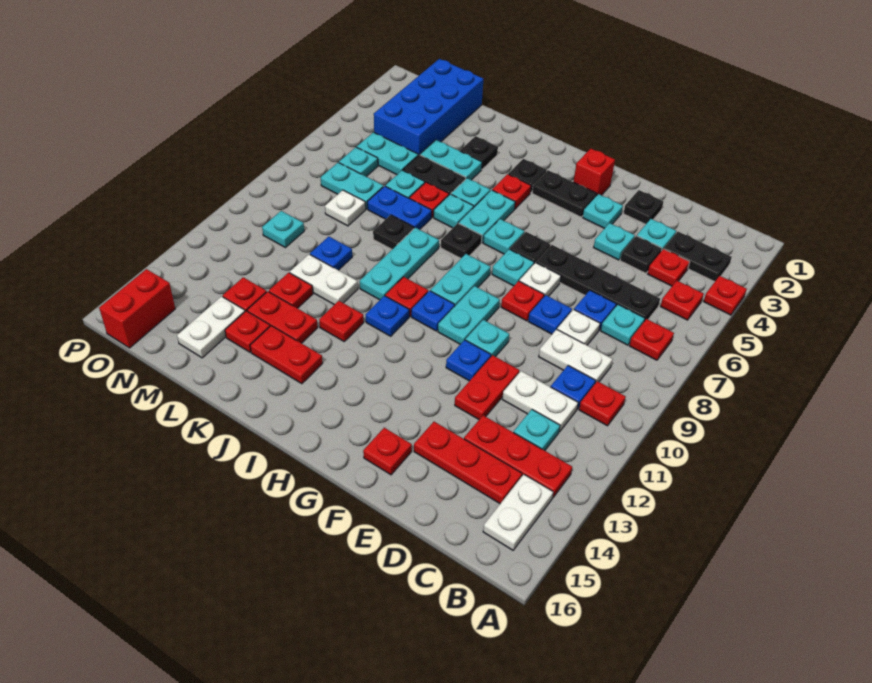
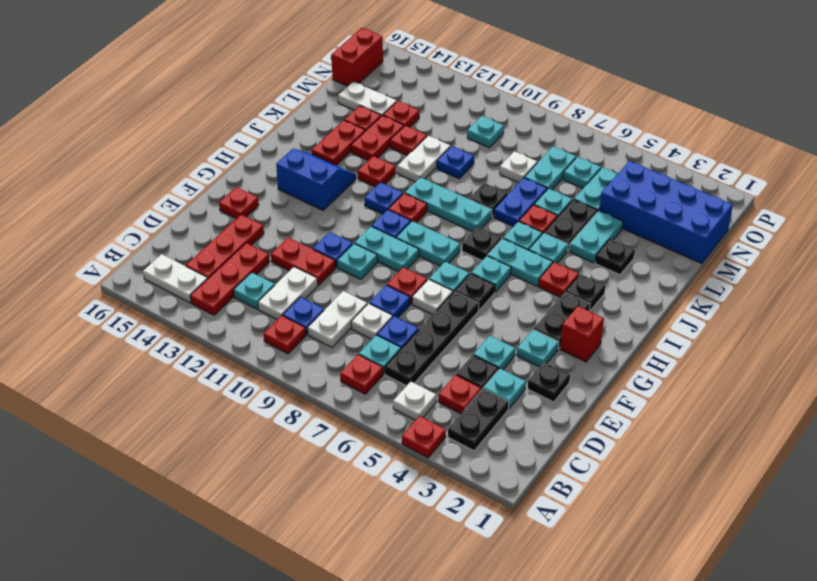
red plate B5 level 1 -> white plate B5 level 1
none -> blue slope H13:I14 level 1 top H
red brick O15:O16 level 1 -> red brick N16:O16 level 1

